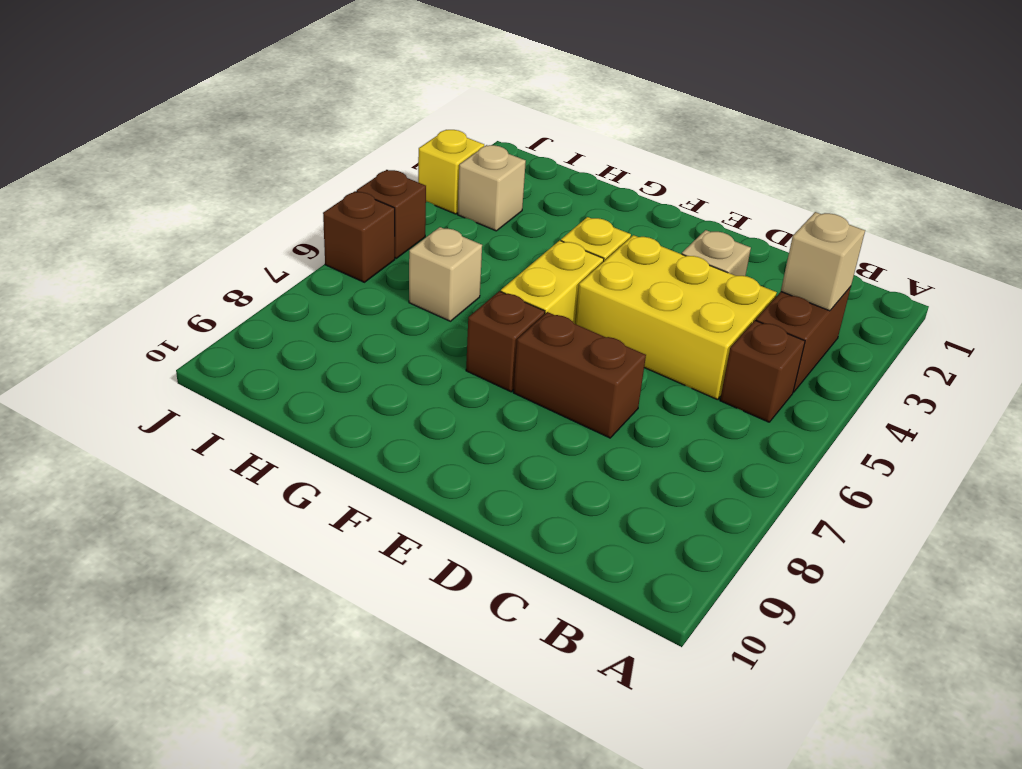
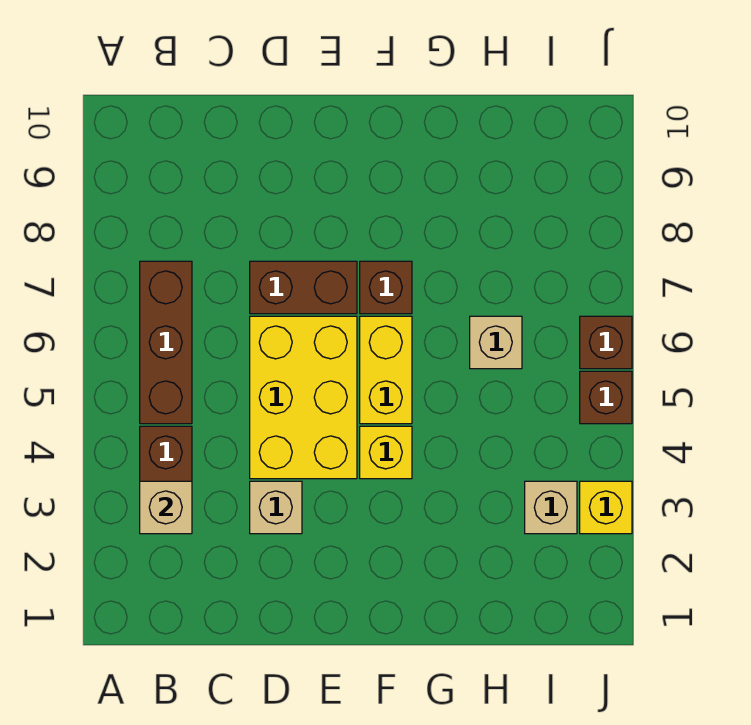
brown brick B5 level 1 -> brown brick B5:B7 level 1
yellow brick C4:E5 level 1 -> yellow brick D4:E6 level 1

